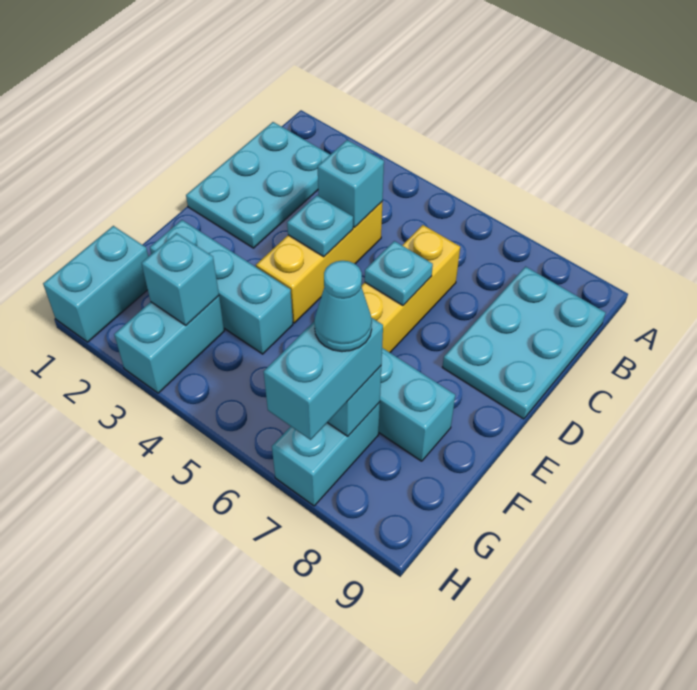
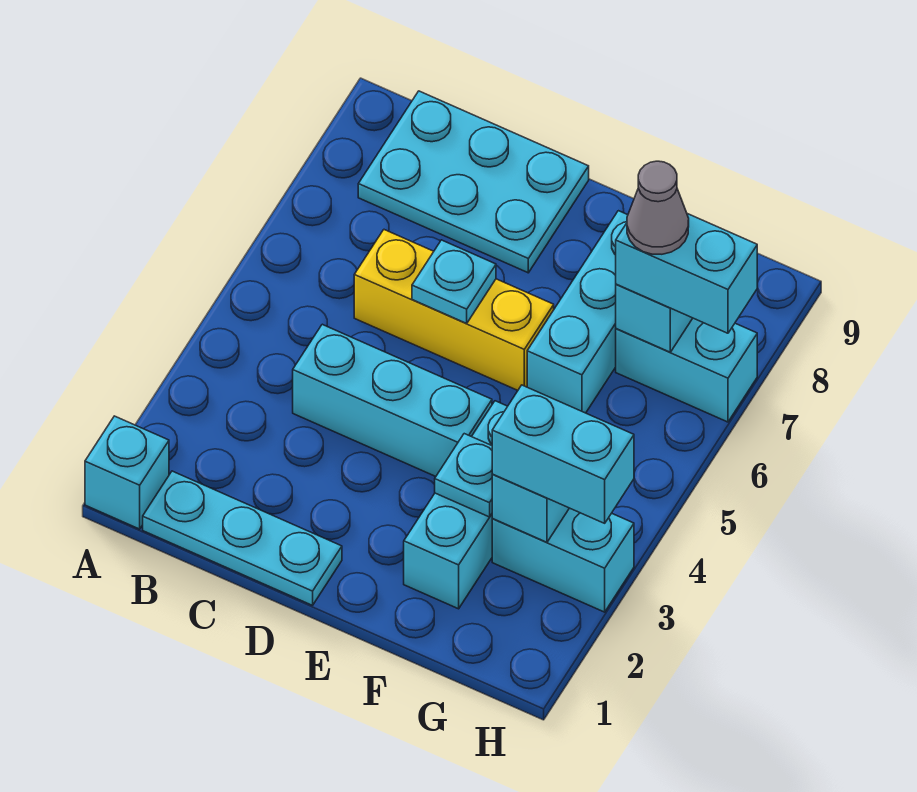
cyan plate B1:D2 level 1 -> cyan plate B1:D1 level 1
yellow brick C4:E4 level 1 -> cyan brick C4:E4 level 1
cyan brick C4 level 2 -> cyan brick A1 level 1
cyan plate D4 level 2 -> cyan plate F3 level 2
cyan brick G1:H1 level 1 -> cyan brick G3:H3 level 3
cyan cone G7 level 4 -> grey cone G7 level 4

